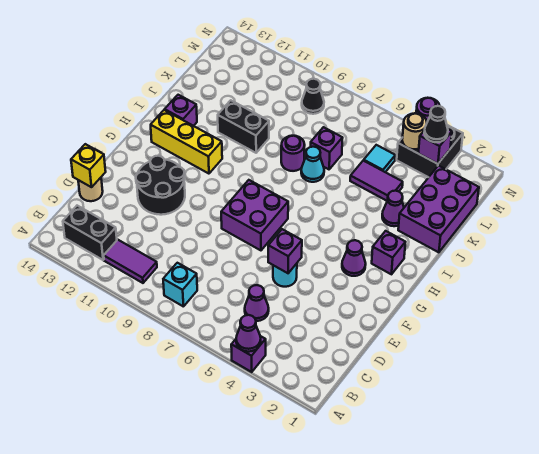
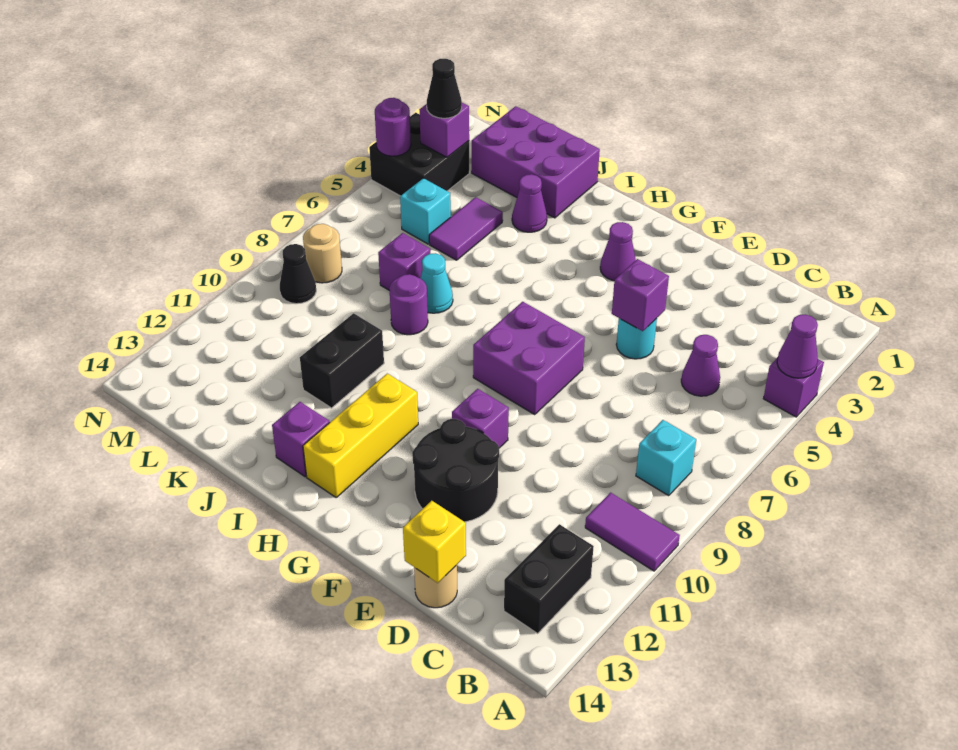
purple tile B10:B11 level 1 -> purple tile A10:B10 level 1
purple brick H2 level 1 -> purple brick F10 level 1
cyan tile L5 level 1 -> cyan brick L5 level 1
tan round brick M4 level 2 -> tan round brick M8 level 1

